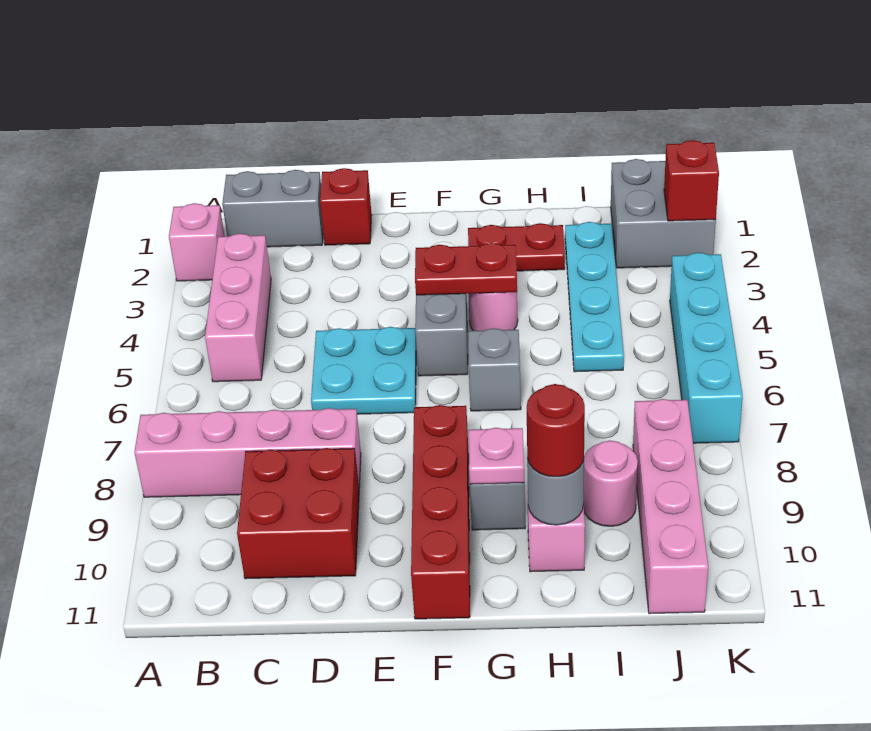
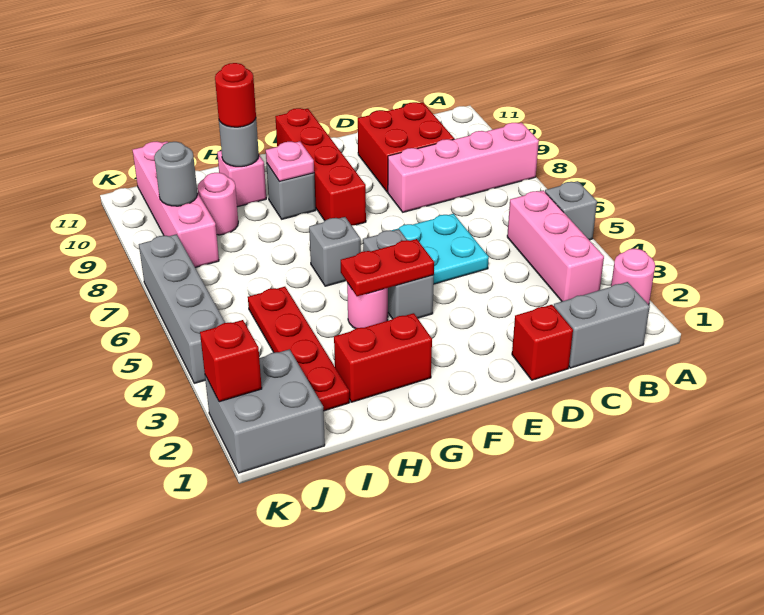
pink brick A2 level 1 -> pink round brick A2 level 1
none -> grey brick A5 level 1
red plate G2:H2 level 1 -> red brick G2:H2 level 1
cyan plate I2:I5 level 1 -> red plate I2:I5 level 1
none -> grey round brick J9 level 2
cyan brick K4:K7 level 1 -> grey brick K4:K7 level 1

